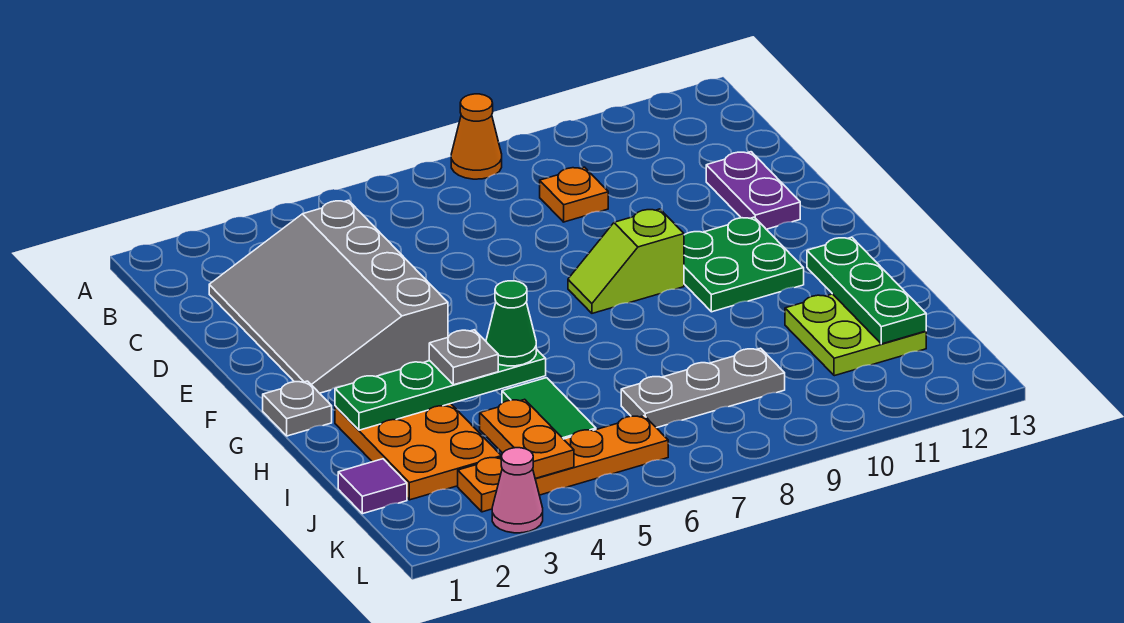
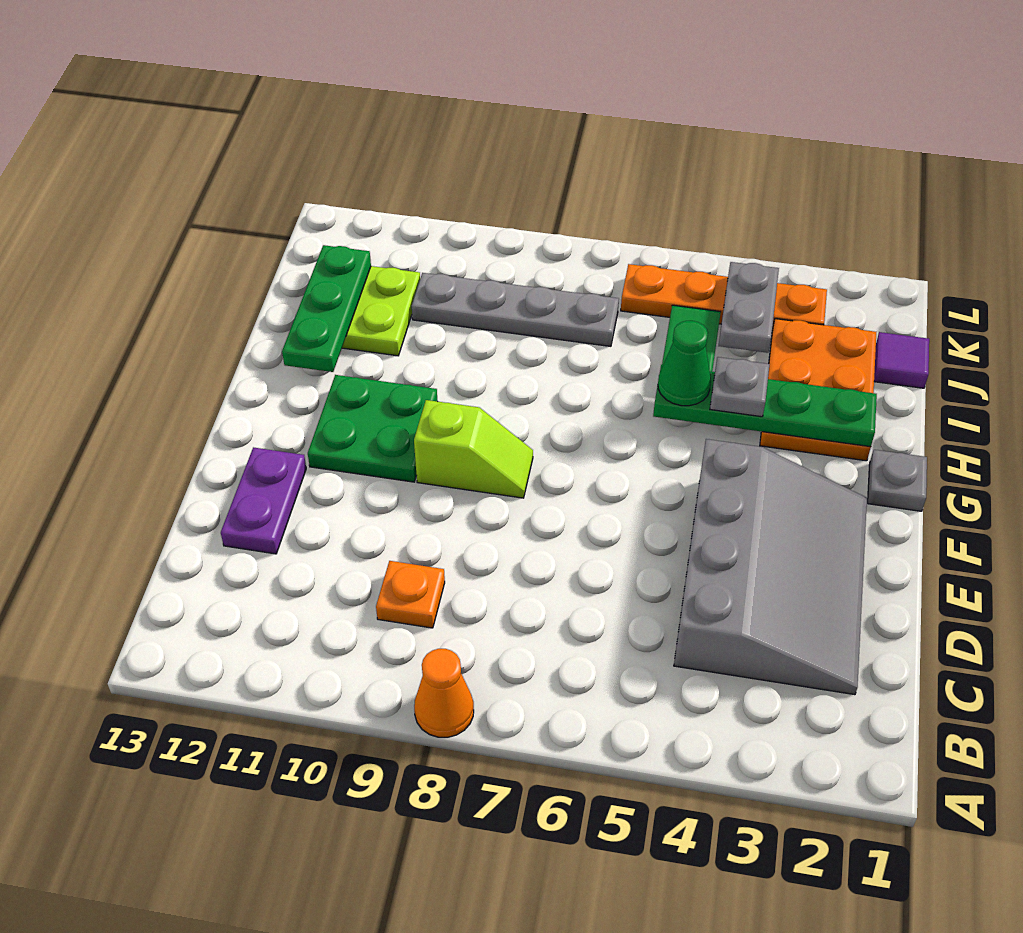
orange plate J4:K4 level 2 -> grey plate J4:K4 level 2
grey plate J7:J9 level 1 -> grey plate J7:J10 level 1
pink cone L3 level 1 -> none

